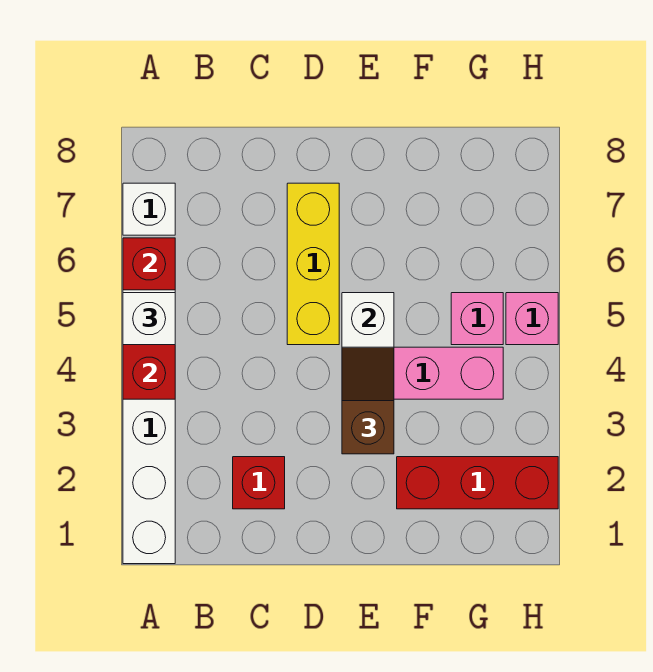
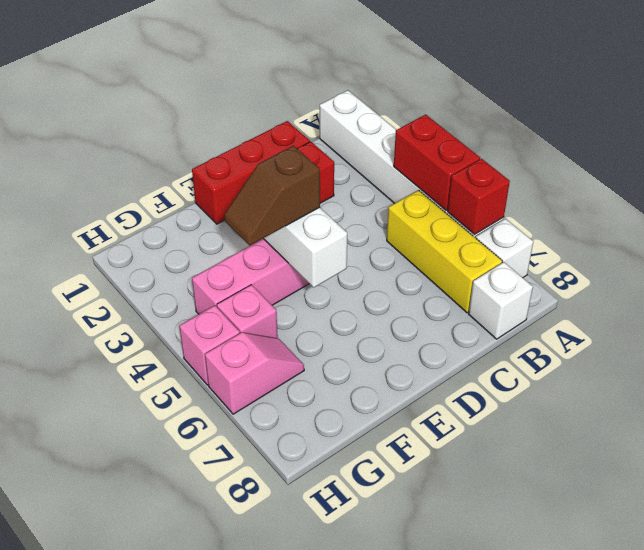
white brick A5 level 3 -> white brick B8 level 1
yellow brick D5:D7 level 1 -> yellow brick B5:B7 level 1
brown slope E3:E4 level 3 top 3 -> brown slope E4:F4 level 3 top E
red brick F2:H2 level 1 -> red brick C1:E1 level 1
none -> pink slope G6:H6 level 1 top H

